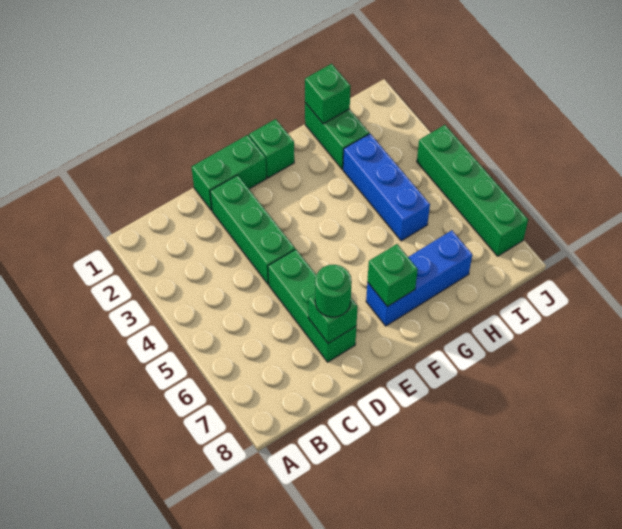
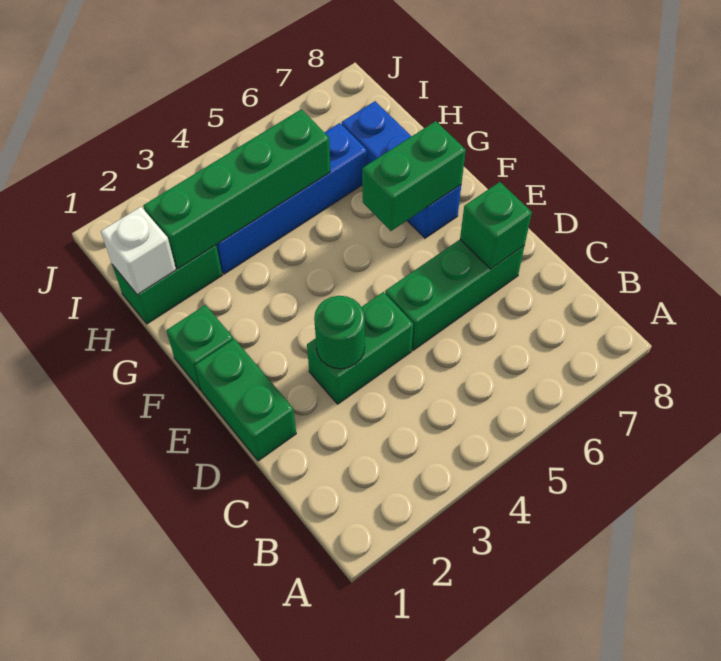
green brick D2:D4 level 1 -> green brick D3:D4 level 1
green round brick D7 level 3 -> green round brick D3 level 2
green brick F7 level 2 -> green brick F6:F7 level 2
green brick H1 level 2 -> white brick H1 level 2
blue brick H3:H5 level 1 -> blue brick H3:H6 level 1
green brick J4:J7 level 1 -> green brick H2:H5 level 2

